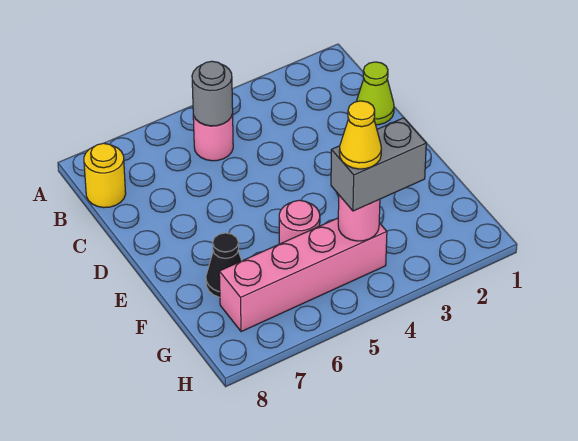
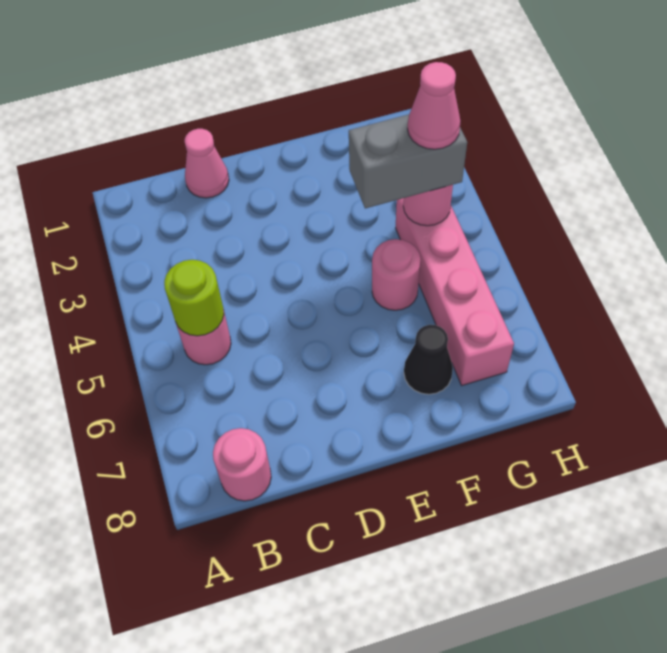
grey round brick B5 level 2 -> lime round brick B5 level 2
yellow round brick B8 level 1 -> pink round brick B8 level 1
lime cone C1 level 1 -> pink cone C1 level 1
grey brick G3:G4 level 3 -> grey brick F4:G4 level 3
yellow cone G4 level 4 -> pink cone G4 level 4

